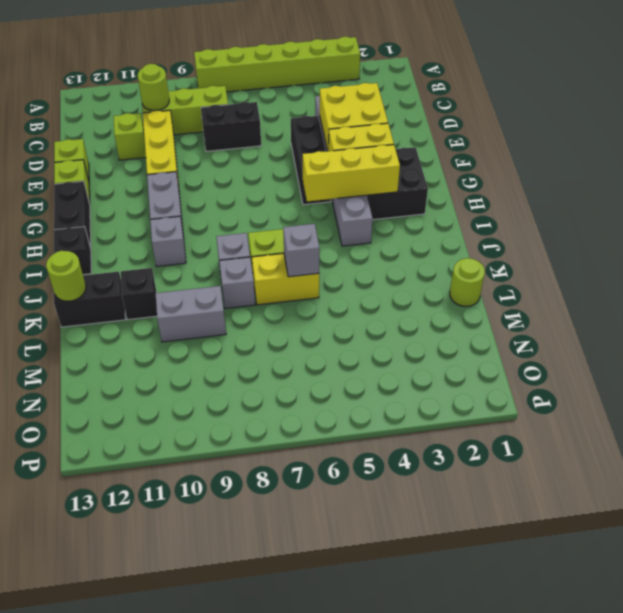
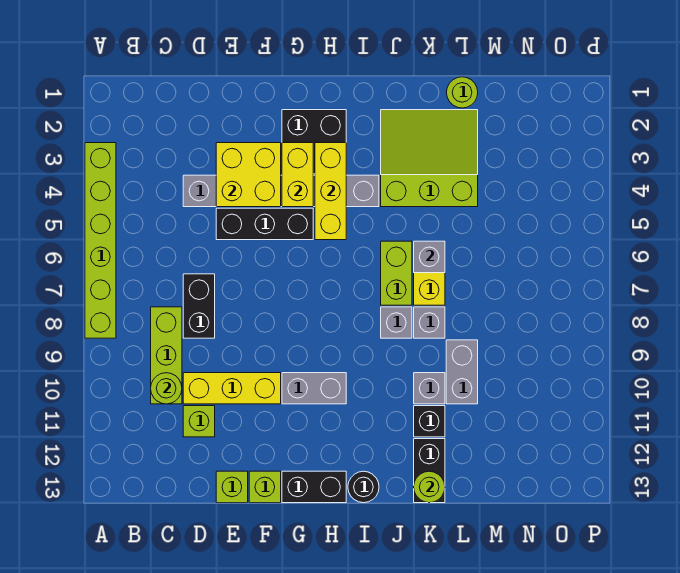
grey brick I10 level 1 -> grey brick K10 level 1
black brick I13 level 1 -> black round brick I13 level 1
none -> lime slope J2:L4 level 1 top 4

